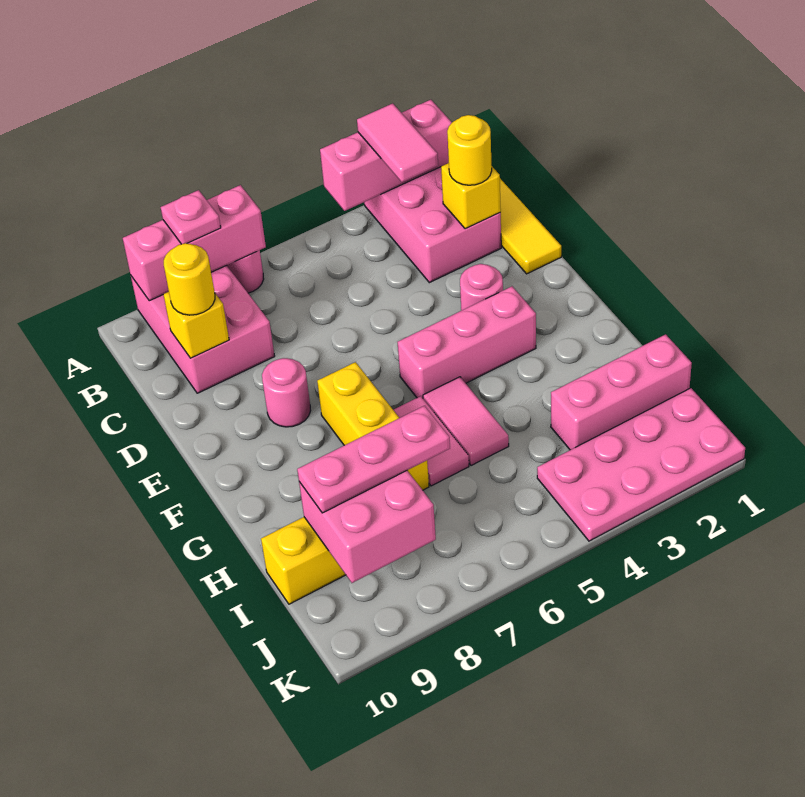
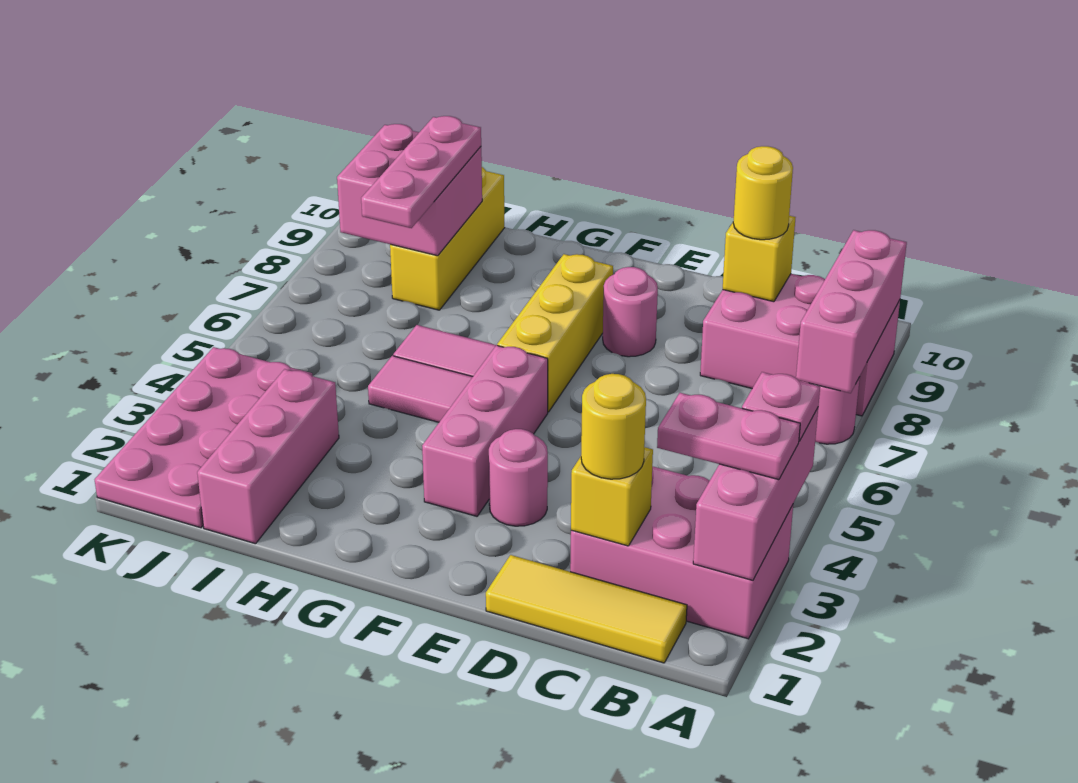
pink tile A3:B3 level 3 -> pink plate A3:B3 level 3
pink plate A8 level 3 -> pink plate A4 level 3
yellow brick F7:H7 level 1 -> yellow brick F6:F8 level 1

